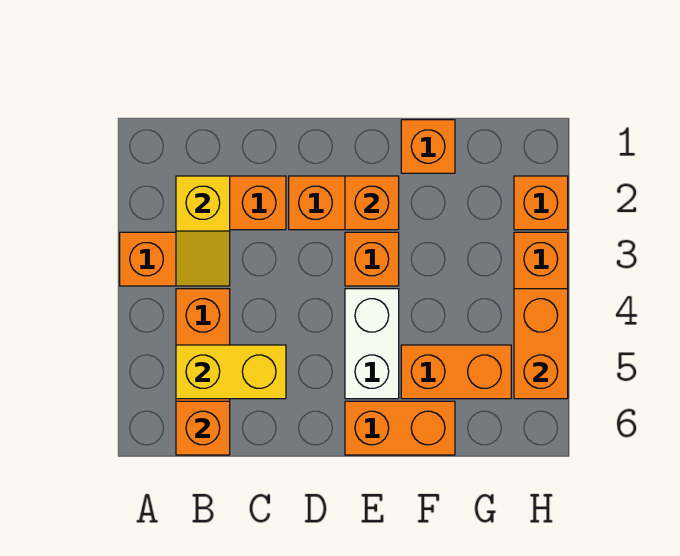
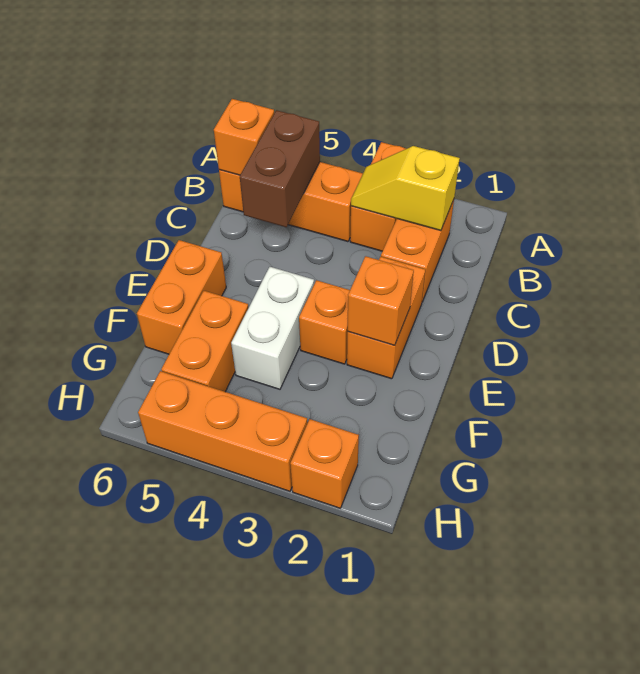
yellow brick B5:C5 level 2 -> brown brick B5:C5 level 2
white brick E4:E5 level 1 -> white brick E4:F4 level 1
orange brick F1 level 1 -> none
orange brick H4:H5 level 2 -> none

